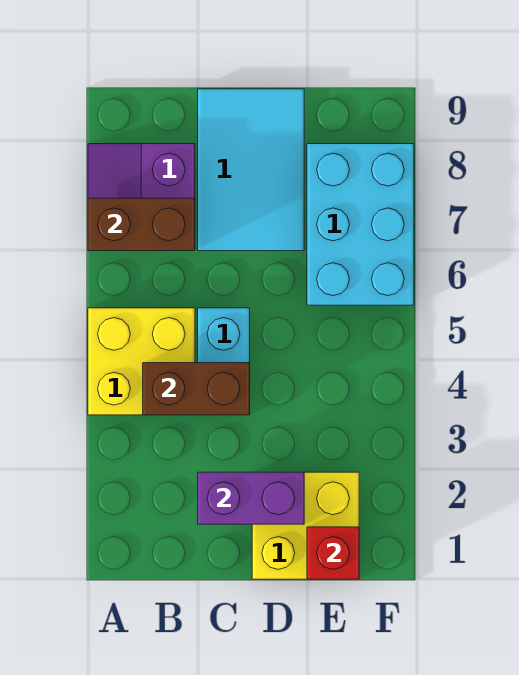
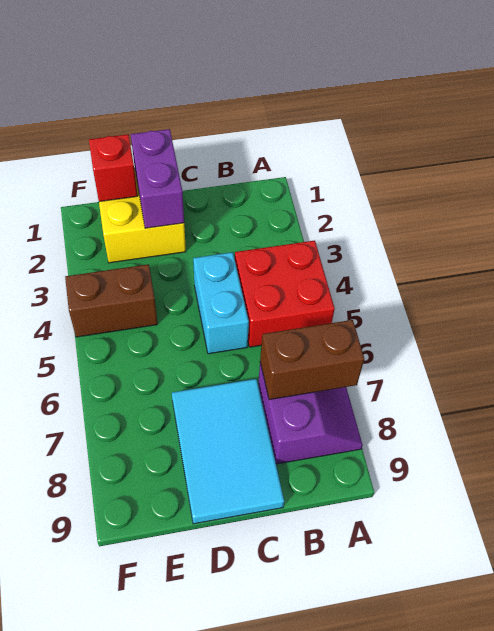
yellow brick A4:B5 level 1 -> red brick A4:B5 level 1
brown brick B4:C4 level 2 -> brown brick E4:F4 level 1
purple brick C2:D2 level 2 -> purple brick D1:D2 level 2
cyan brick E6:F8 level 1 -> none

